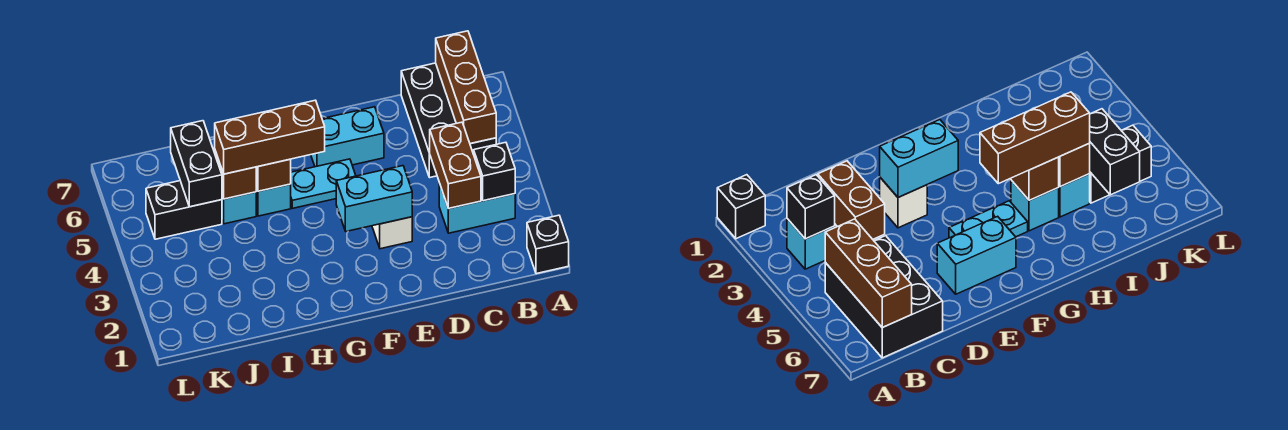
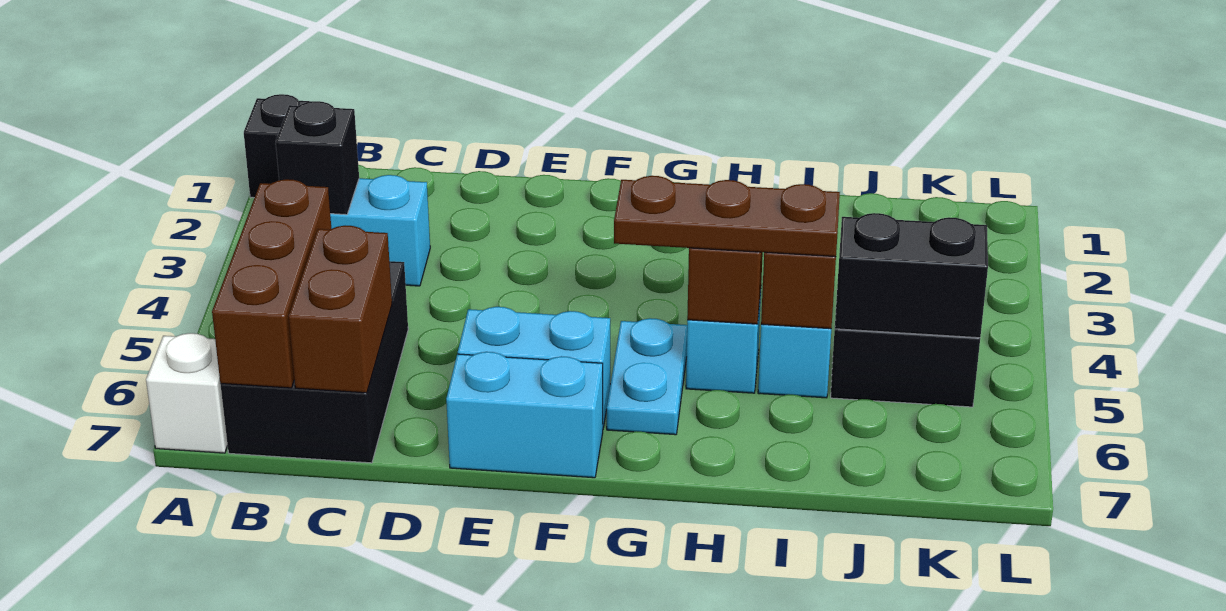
brown brick C3:C4 level 2 -> brown brick C6:C7 level 2
white brick E3 level 1 -> white brick A7 level 1
cyan brick E3:F3 level 2 -> cyan brick E7:F7 level 1
cyan plate F5:G5 level 1 -> cyan plate G5:G6 level 1
brown brick G5:I5 level 3 -> brown plate G5:I5 level 3
black brick J5:J6 level 2 -> black brick J5:K5 level 2

